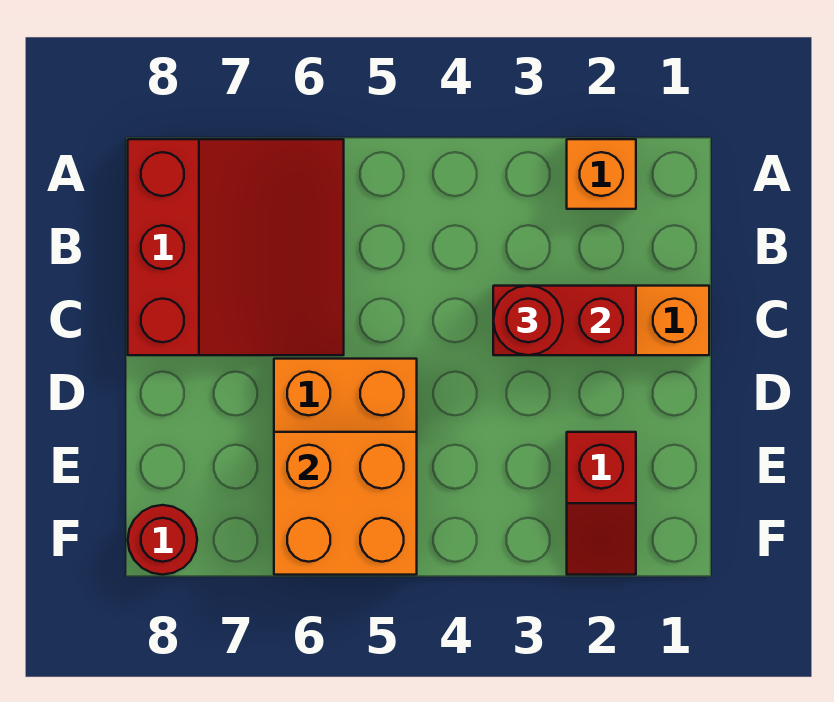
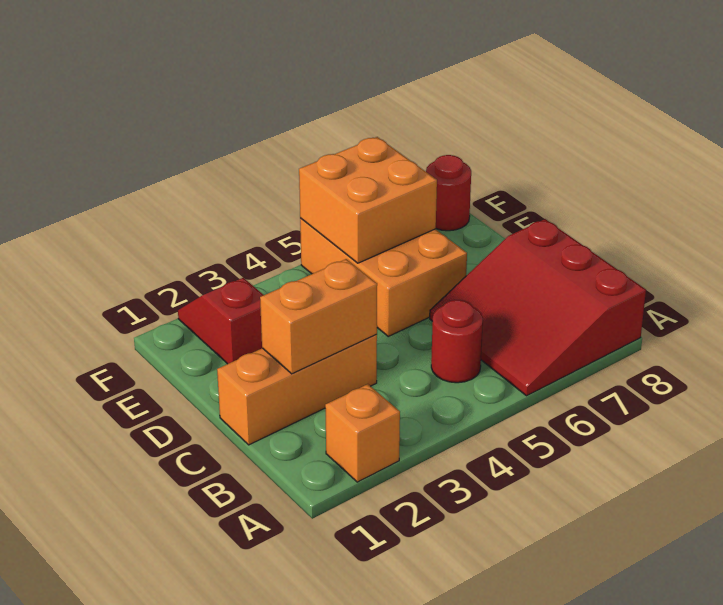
red brick C2:C3 level 2 -> orange brick C2:C3 level 2
red round brick C3 level 3 -> red round brick B5 level 1

